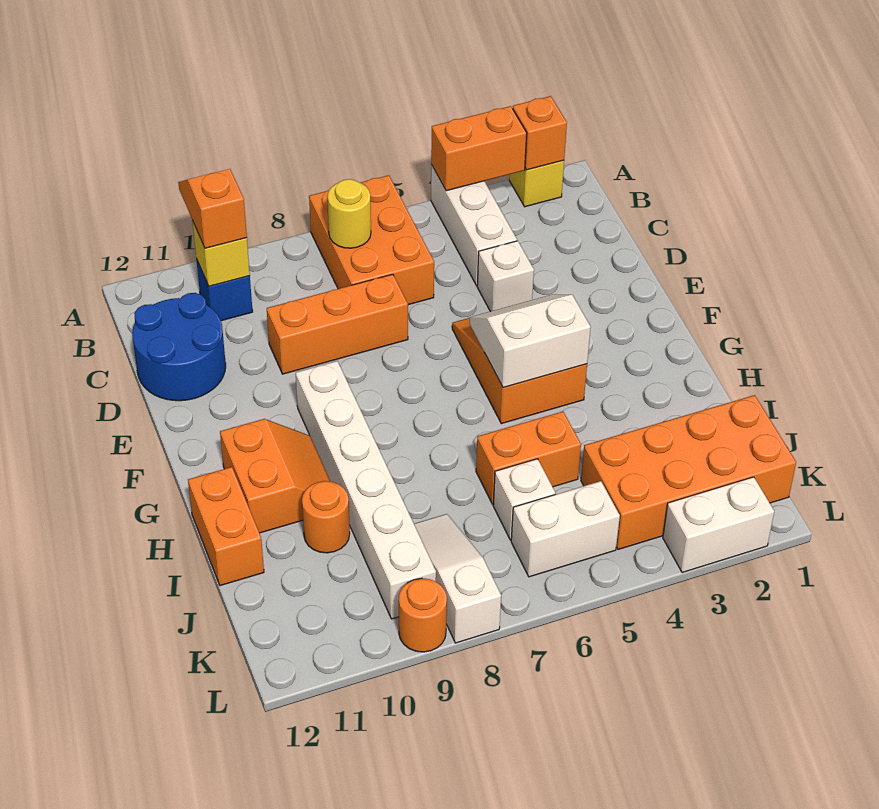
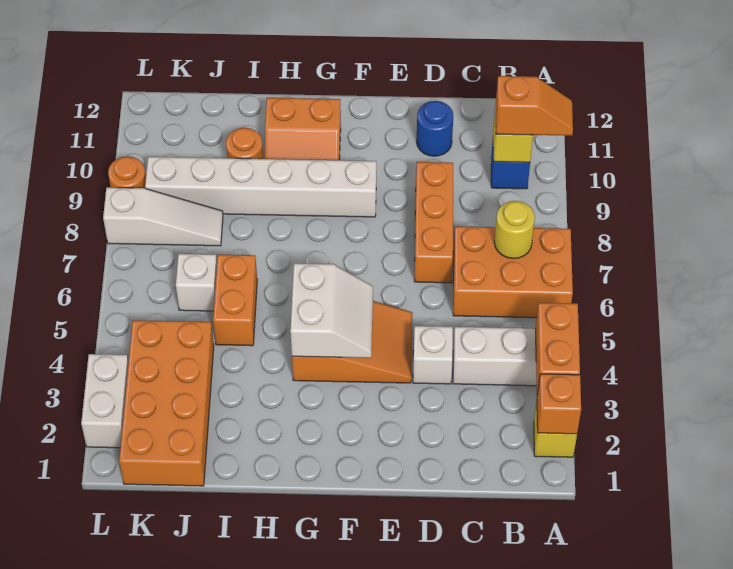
blue round brick C11:D12 level 1 -> blue round brick D11 level 1
orange brick H12:I12 level 1 -> none
white brick K5:K6 level 1 -> none

